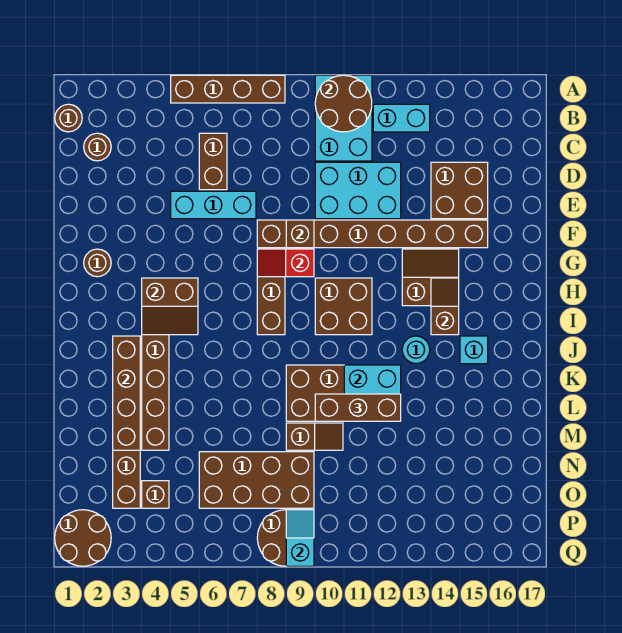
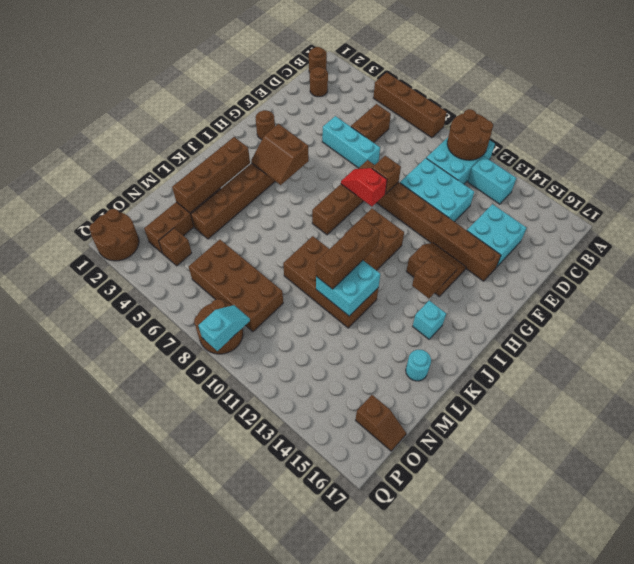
brown brick D14:E15 level 1 -> cyan brick D14:E15 level 1
cyan round brick J13 level 1 -> cyan round brick L16 level 1
brown brick L10:L12 level 3 -> brown brick J11:L11 level 3
brown slope M9:M10 level 1 top 9 -> brown slope O16:O17 level 1 top 16

